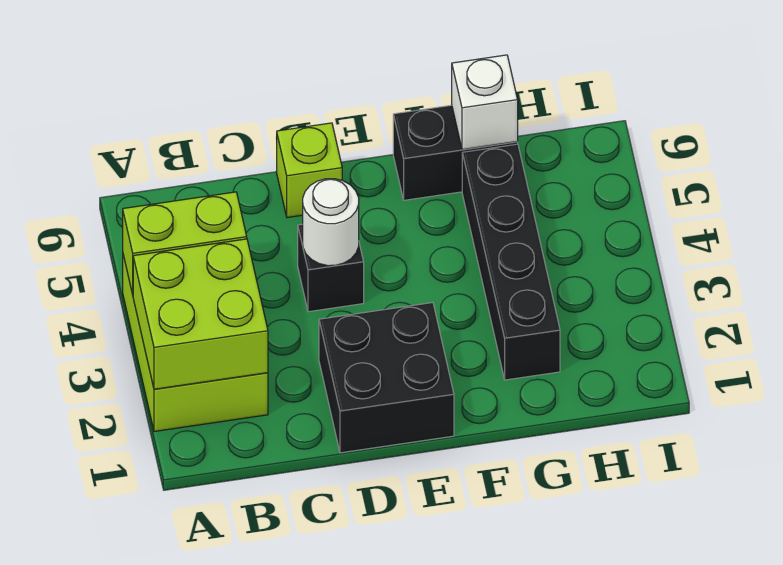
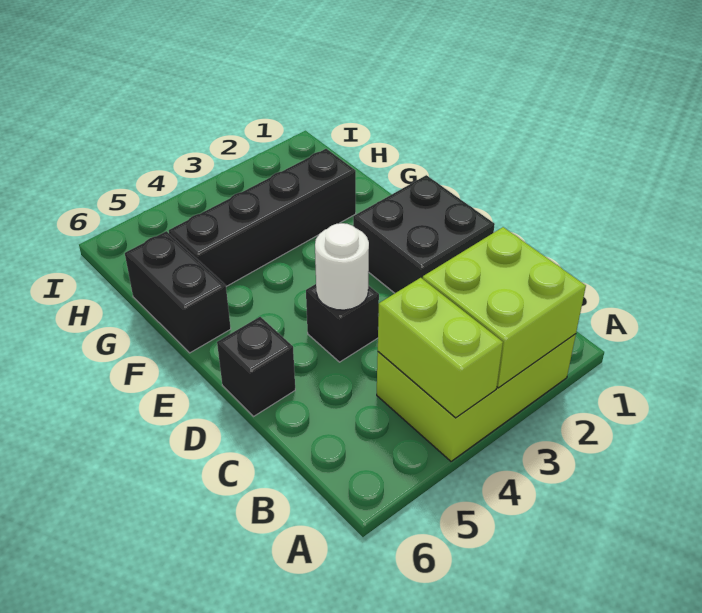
lime brick D6 level 1 -> black brick D6 level 1
white brick G6 level 2 -> none

